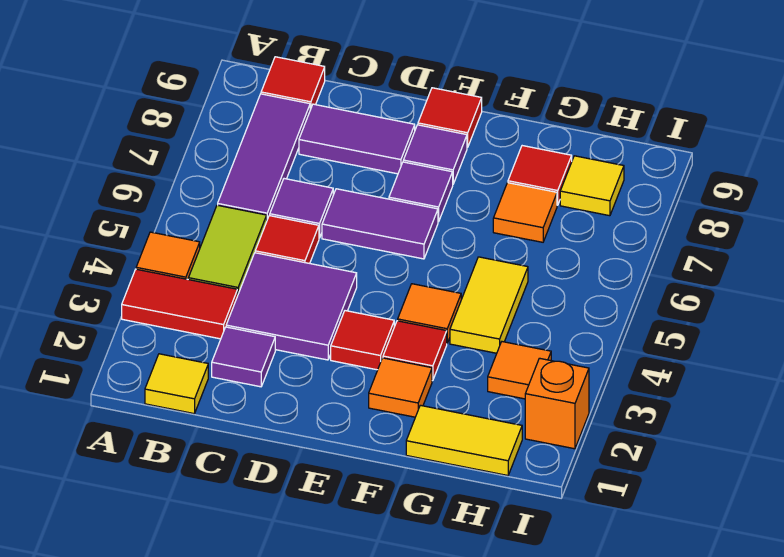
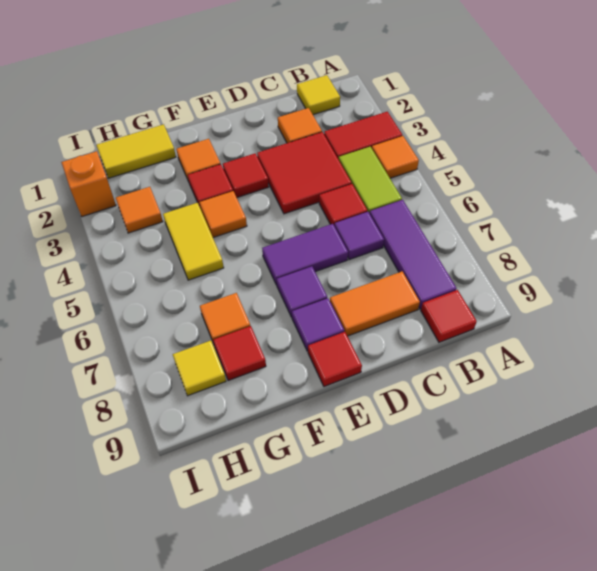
purple tile C2 level 1 -> orange tile C2 level 1
purple tile C3:D4 level 1 -> red tile C3:D4 level 1
purple tile C8:D8 level 1 -> orange tile C8:D8 level 1

